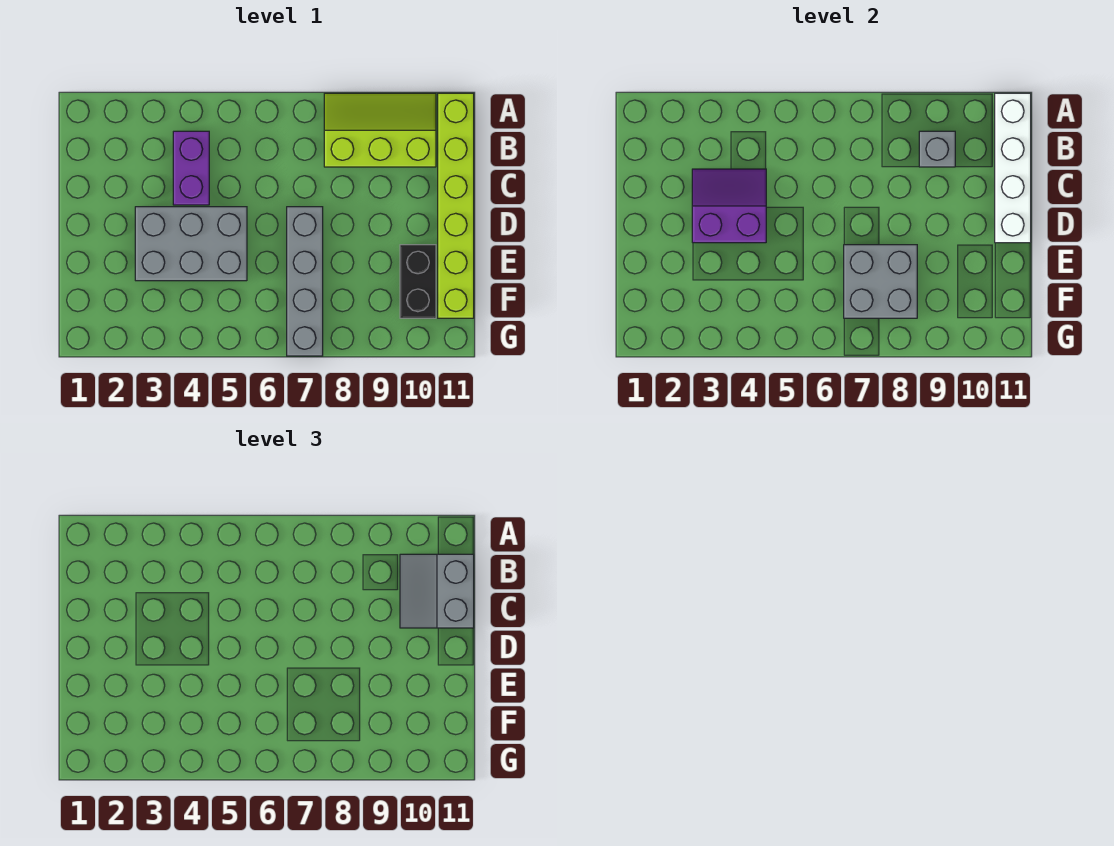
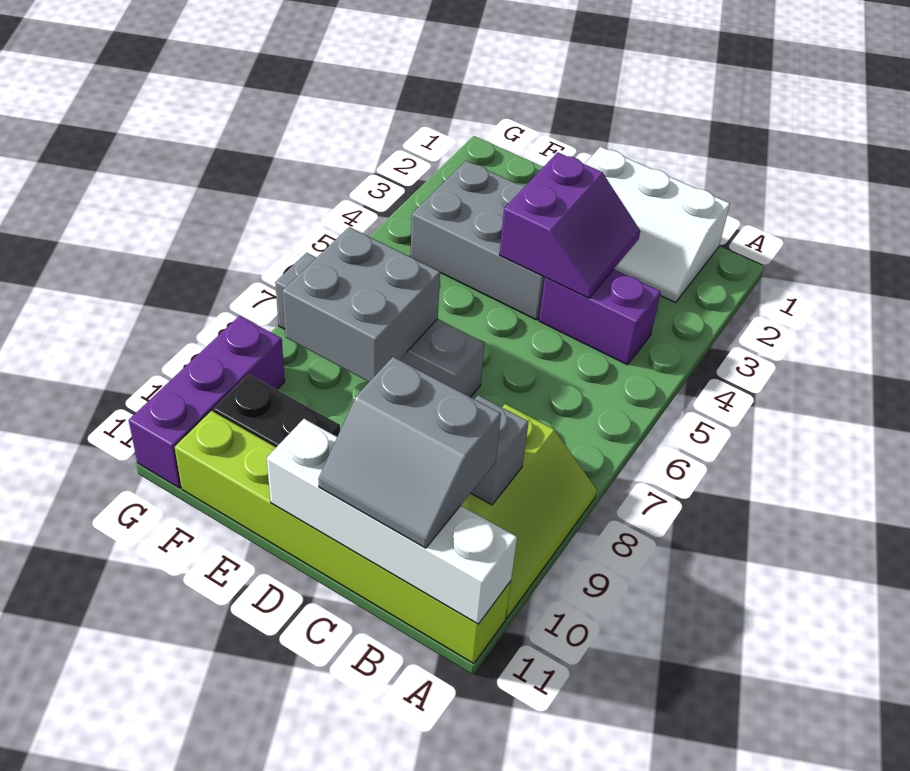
none -> white slope B1:D2 level 1 top 1
grey slope B10:C11 level 3 top 11 -> grey slope B10:C11 level 3 top 10
grey brick D3:E5 level 1 -> grey brick D3:F4 level 1
none -> purple brick G9:G11 level 1

